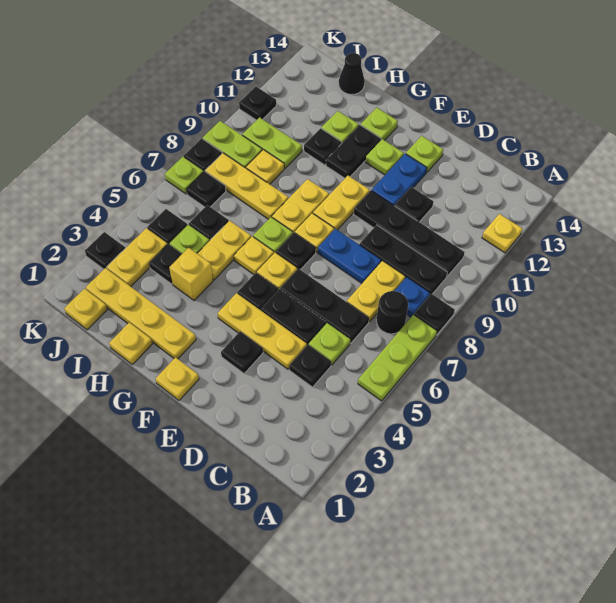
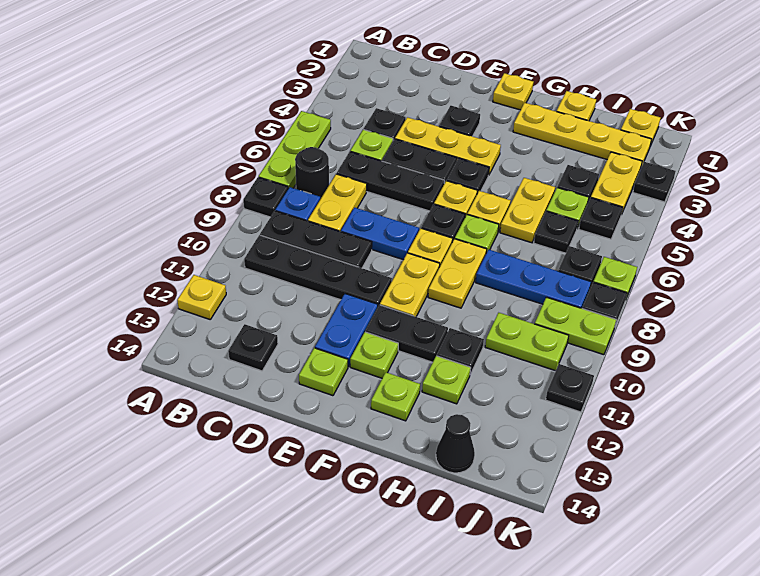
black plate D11 level 1 -> black plate C13 level 1
black plate G11:G12 level 1 -> black plate F11:G11 level 1
yellow brick H4 level 1 -> none
yellow plate H8:J8 level 1 -> blue plate H8:J8 level 1
yellow plate I9 level 1 -> none

